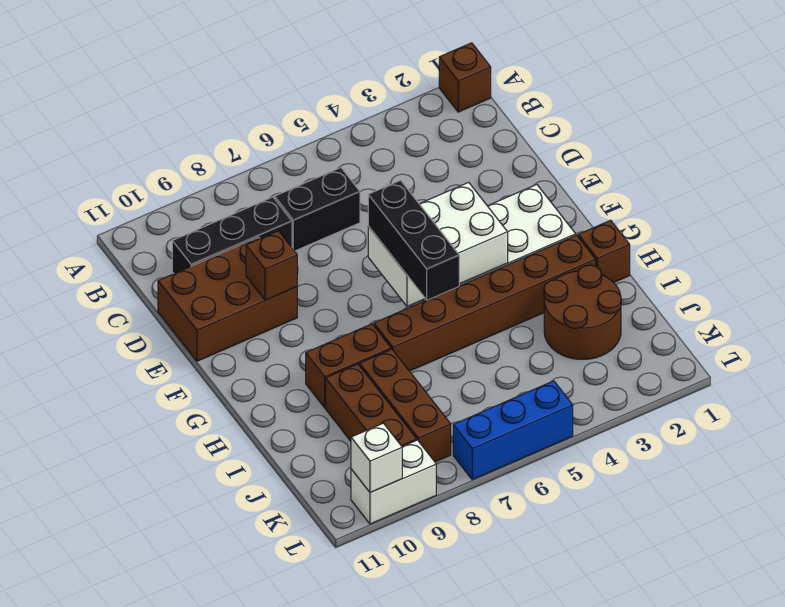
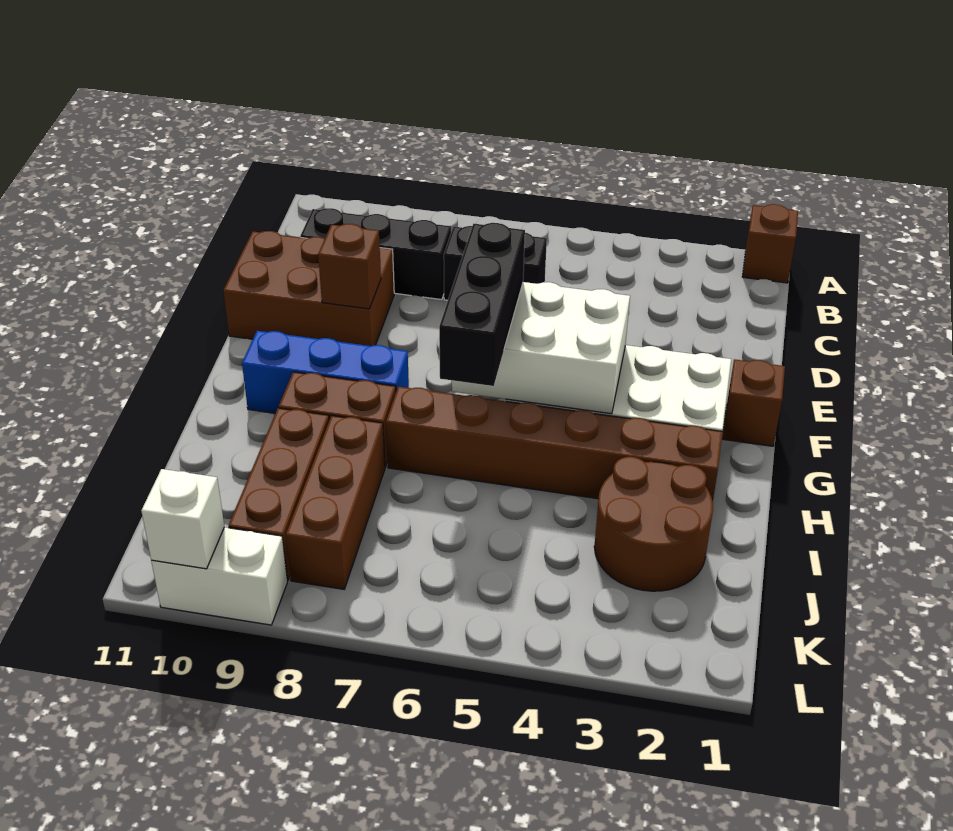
brown brick H1 level 1 -> brown brick F1 level 1
blue brick L5:L7 level 1 -> blue brick G8:G10 level 1

